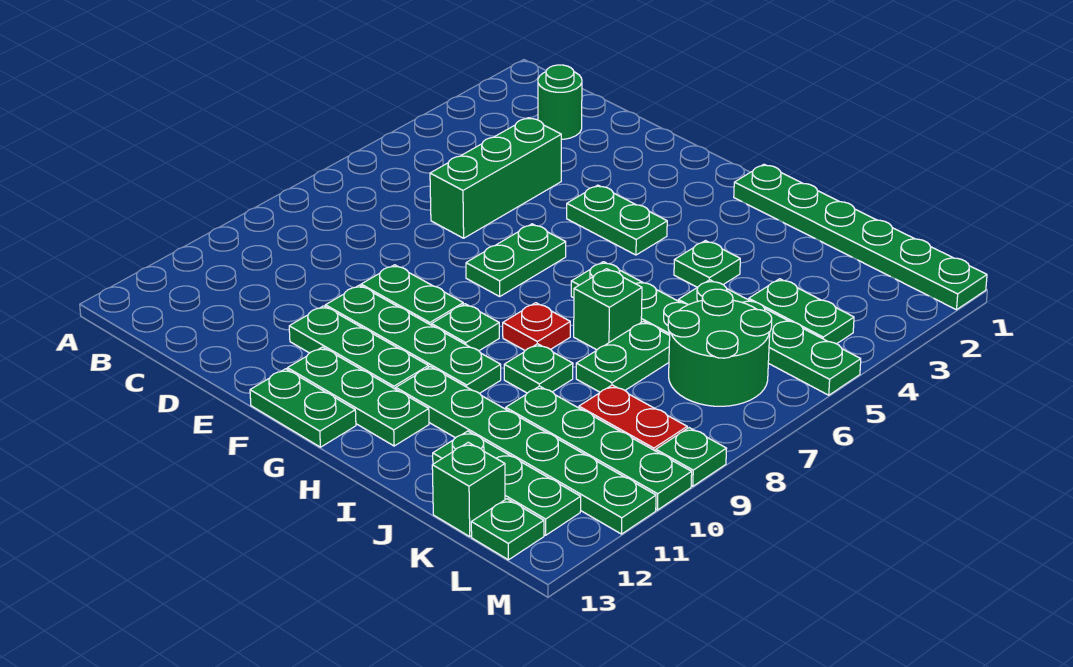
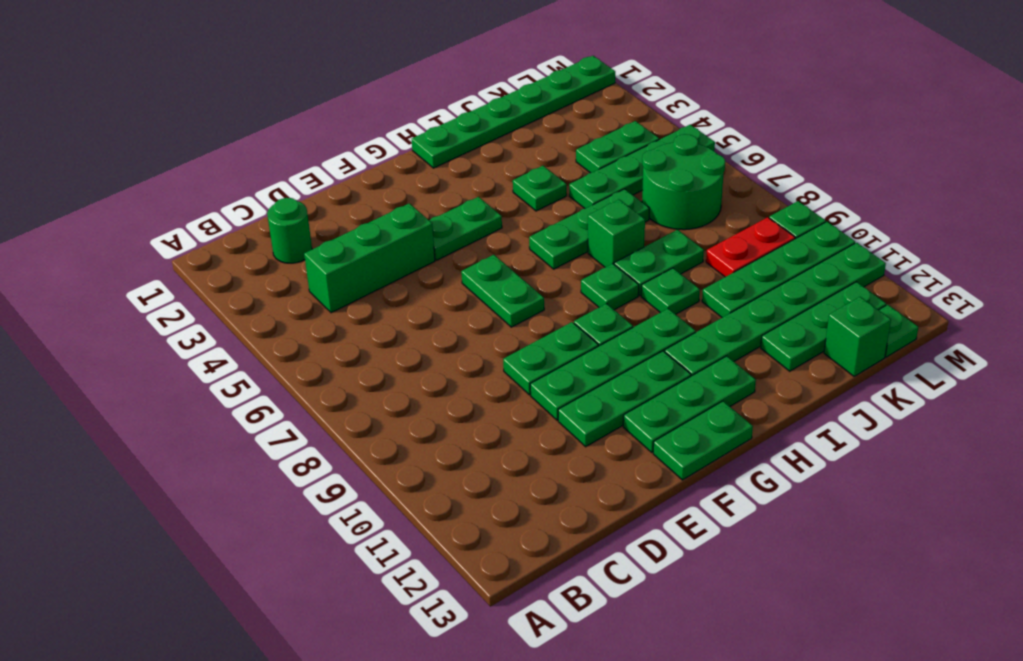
green brick D4:D6 level 1 -> green brick C4:E4 level 1
red plate H8 level 1 -> green plate H8 level 1
green plate J7:J8 level 1 -> green plate I8:J8 level 1

